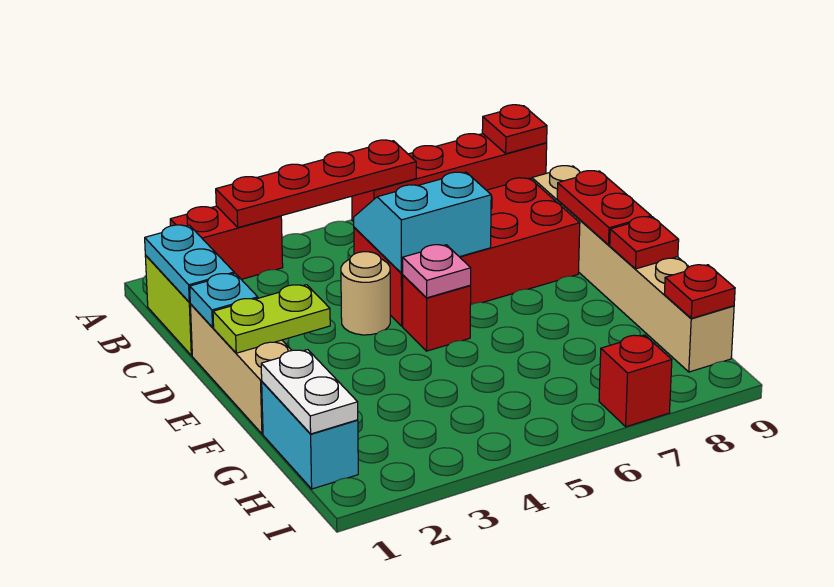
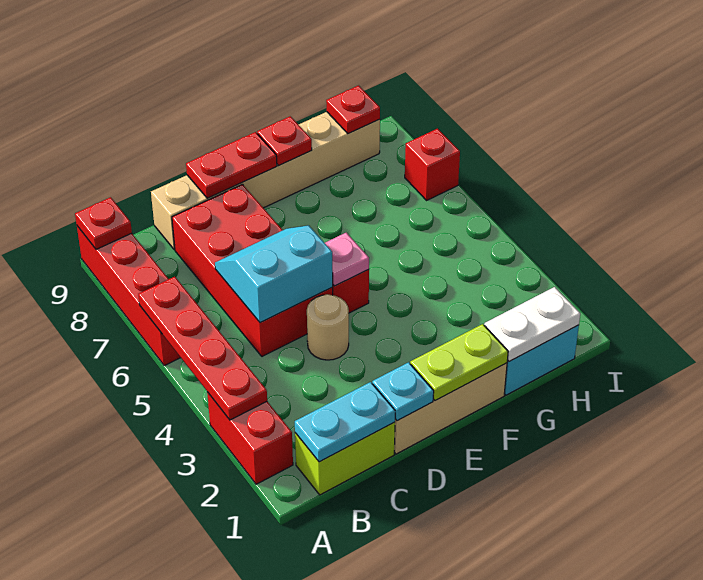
cyan slope C5:D6 level 2 top D -> cyan slope C5:D6 level 2 top 5
lime plate E1:E2 level 2 -> lime plate E1:F1 level 2

